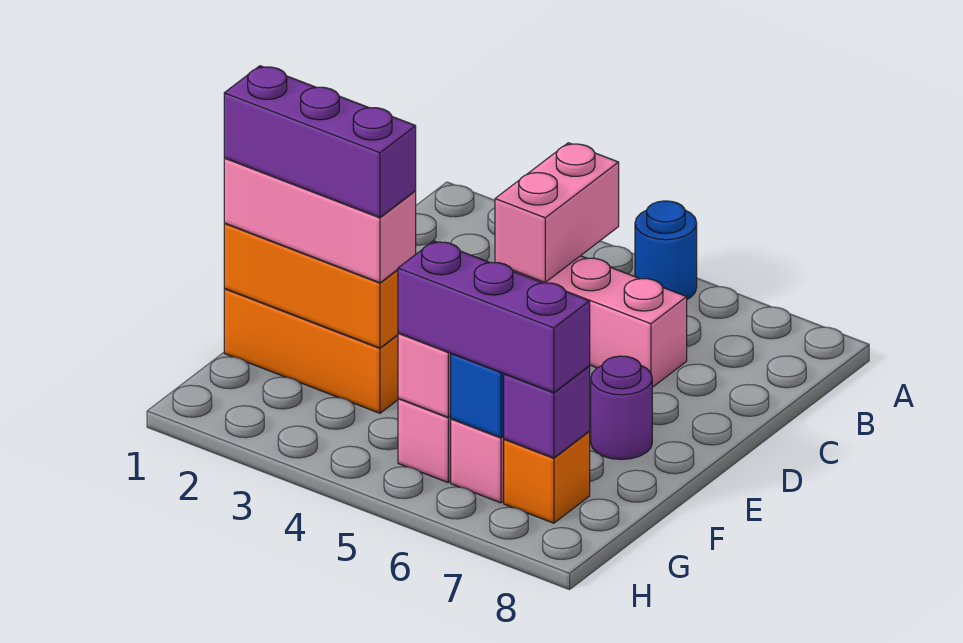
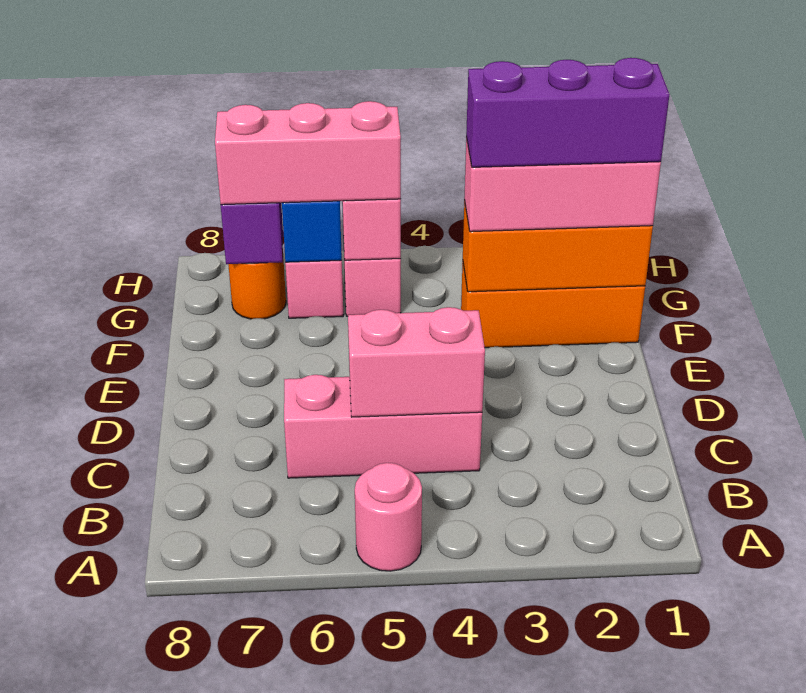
blue round brick A5 level 1 -> pink round brick A5 level 1
pink brick B4:C4 level 2 -> pink brick C4:C5 level 2
purple round brick E7 level 1 -> none
purple brick G5:G7 level 3 -> pink brick G5:G7 level 3
orange brick G7 level 1 -> orange round brick G7 level 1

